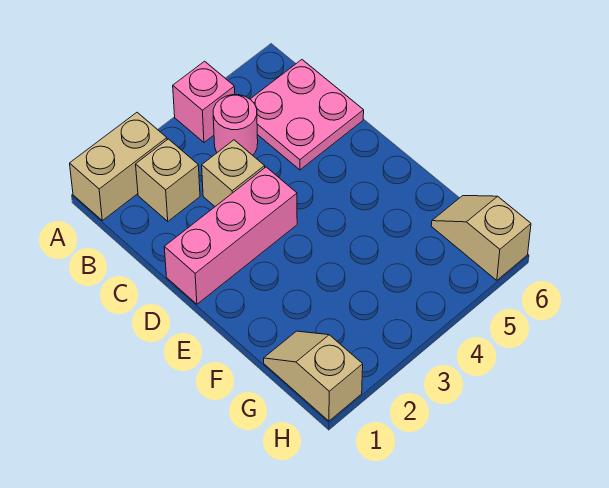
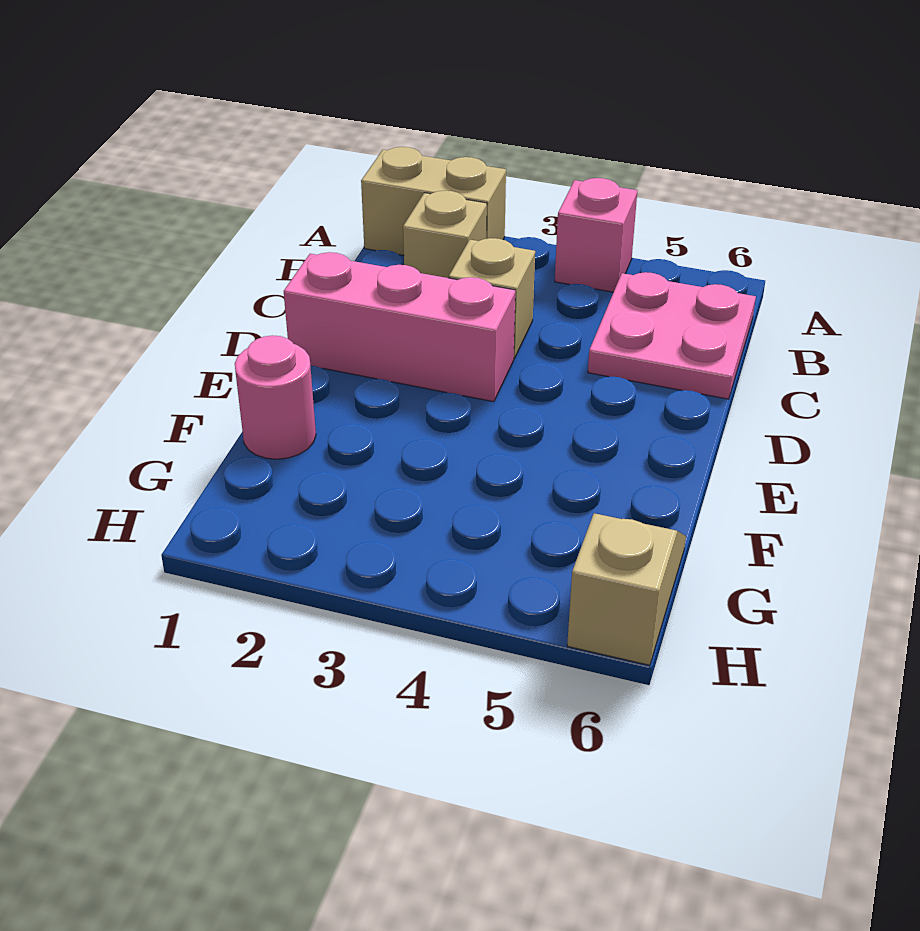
pink round brick B4 level 1 -> pink round brick F1 level 1
tan slope G1:H1 level 1 top H -> none

